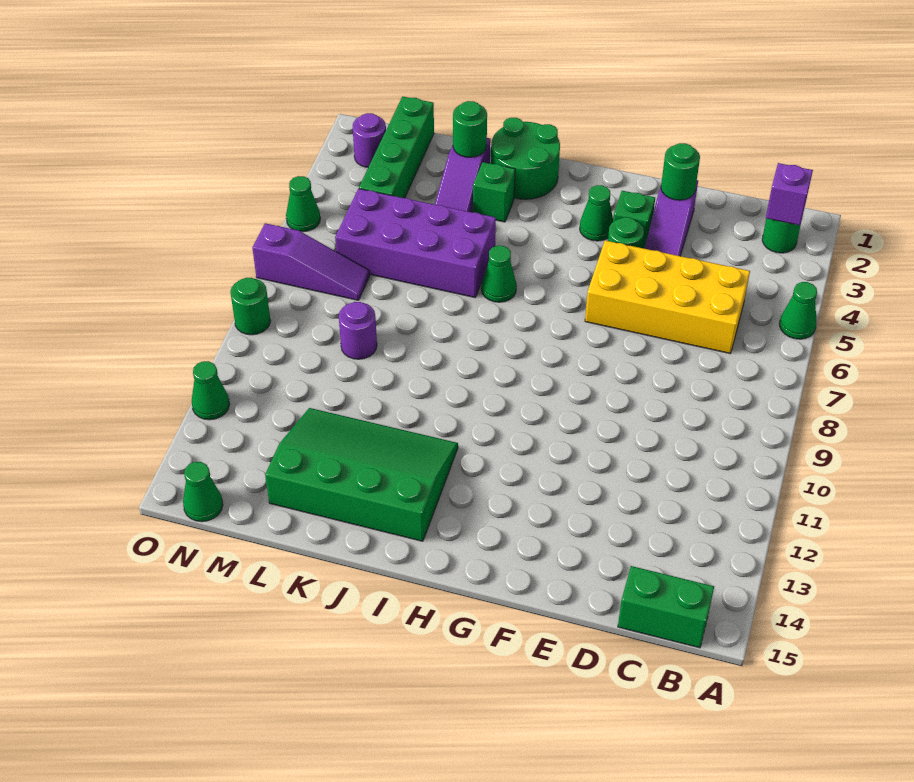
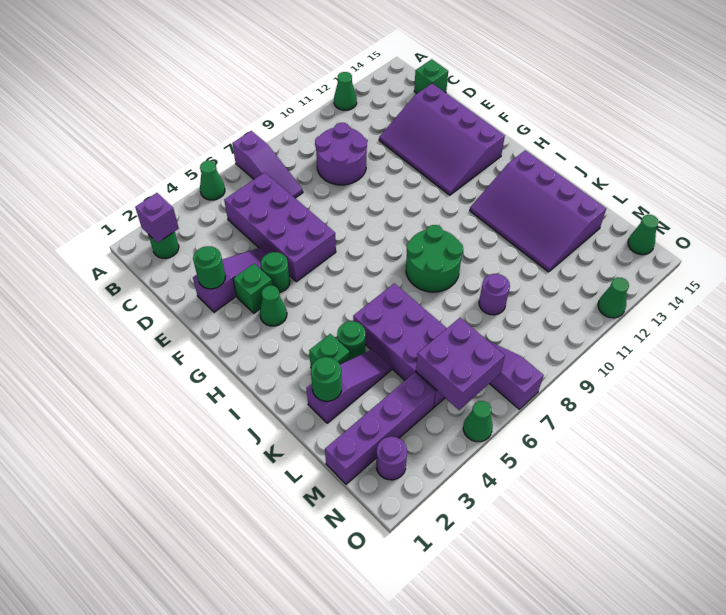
none -> purple slope A7:C7 level 1 top A
green brick B15:C15 level 1 -> green brick C15 level 1
yellow brick C5:F6 level 1 -> purple brick C5:F6 level 1
none -> purple round brick C9:D10 level 1
none -> purple slope D12:G14 level 1 top 14
green round brick I1:J2 level 1 -> green round brick I8:J9 level 1
green cone I6 level 1 -> green cone A12 level 1
green slope I12:L14 level 1 top 14 -> purple slope I12:L14 level 1 top 14
green brick M1:M4 level 1 -> purple brick M1:M4 level 1
none -> purple brick M5:N6 level 2
green round brick O9 level 1 -> green round brick J4 level 1

